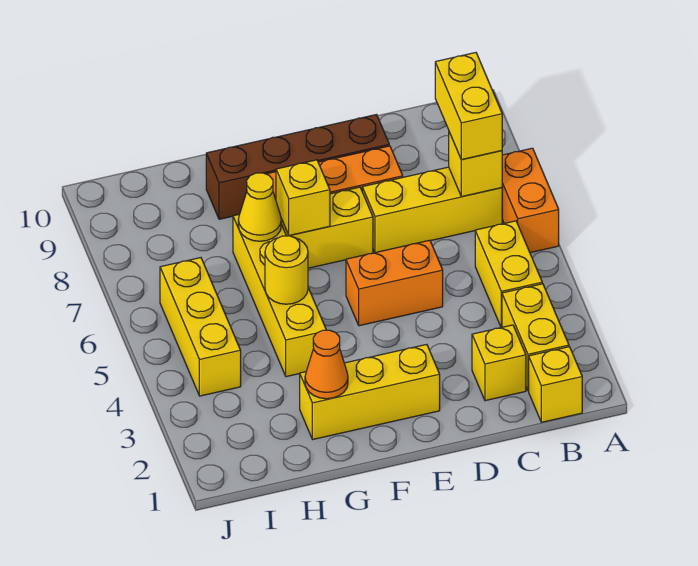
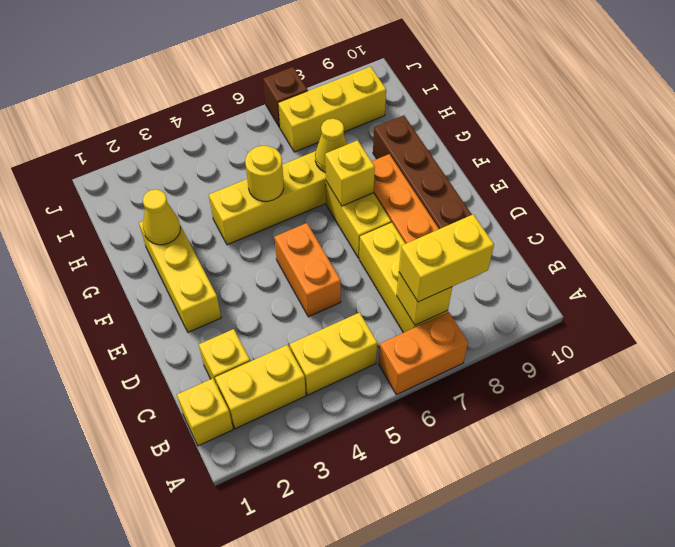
orange cone G2 level 2 -> yellow cone G2 level 2
yellow brick I4:I6 level 1 -> yellow brick I7:I9 level 1
none -> brown brick J7 level 1

